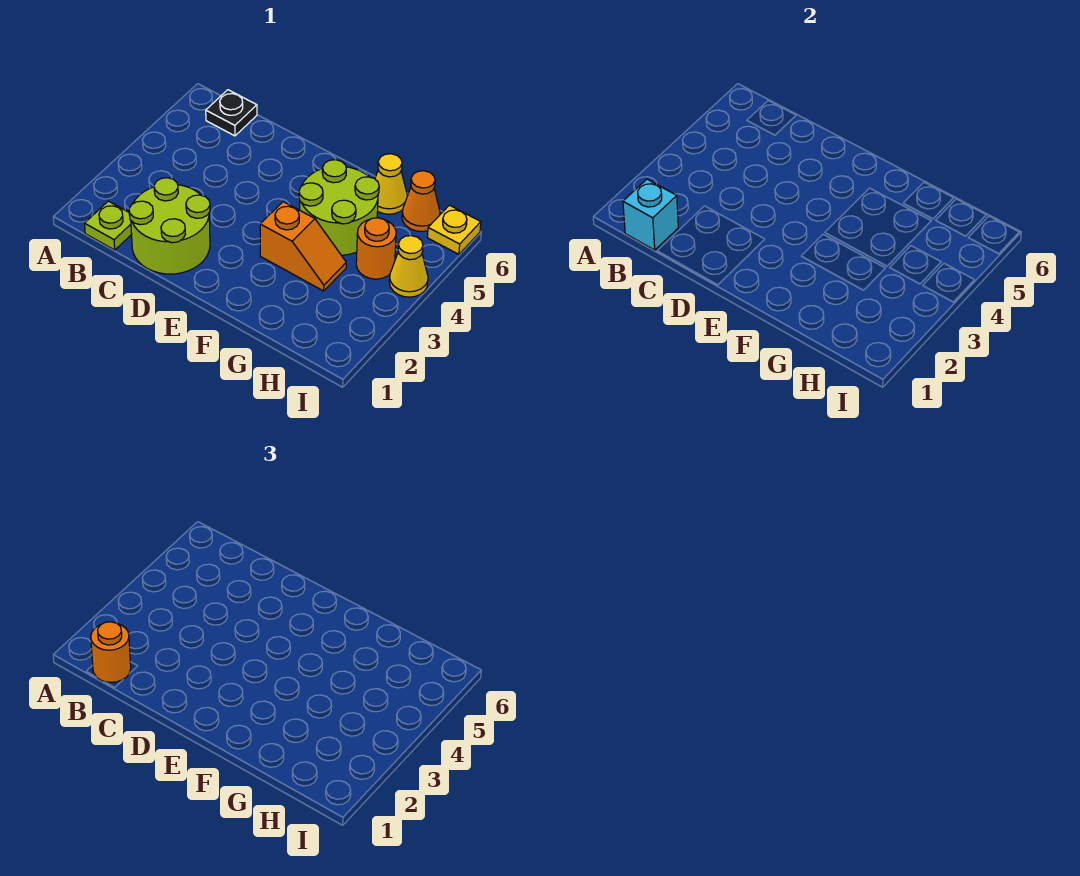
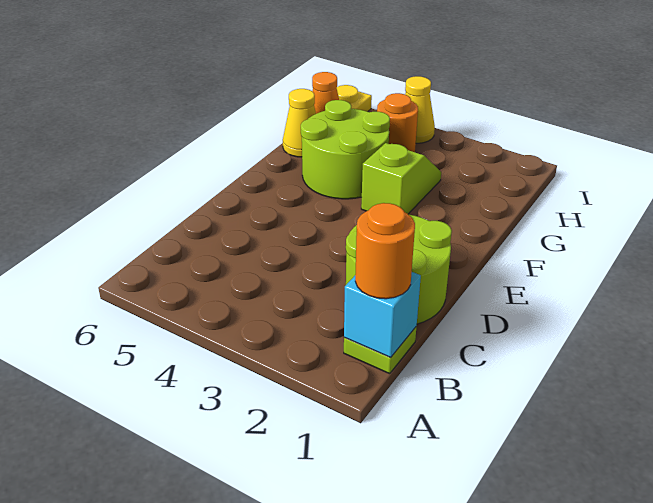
black plate B6 level 1 -> none
orange slope F3:G3 level 1 top F -> lime slope F3:G3 level 1 top F

